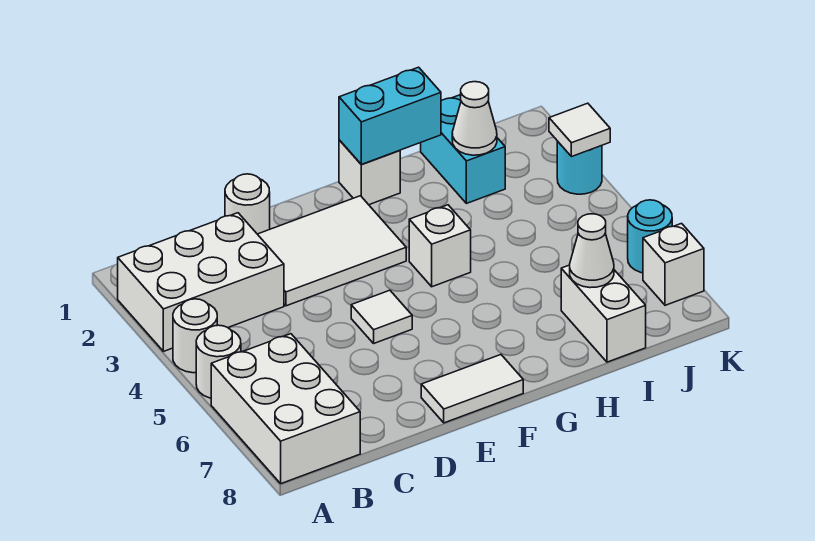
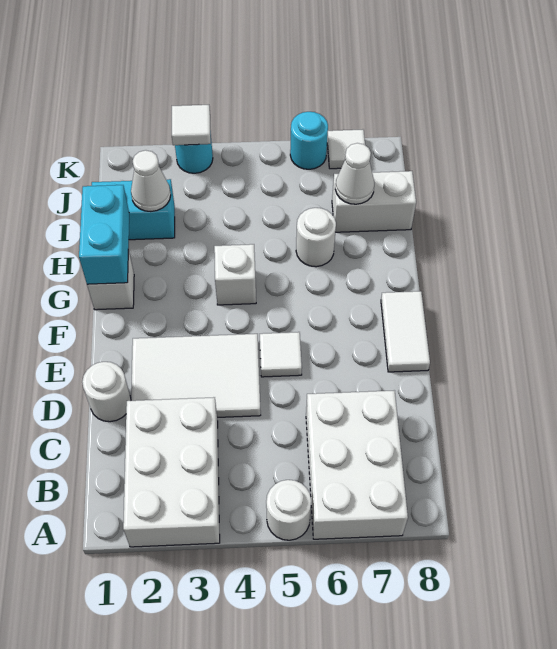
white round brick A4 level 1 -> white round brick H6 level 1
white brick A6:B8 level 1 -> white brick A6:C7 level 1
white tile D2:F3 level 1 -> white tile D2:E4 level 1
white brick K7 level 1 -> white tile K7 level 1

